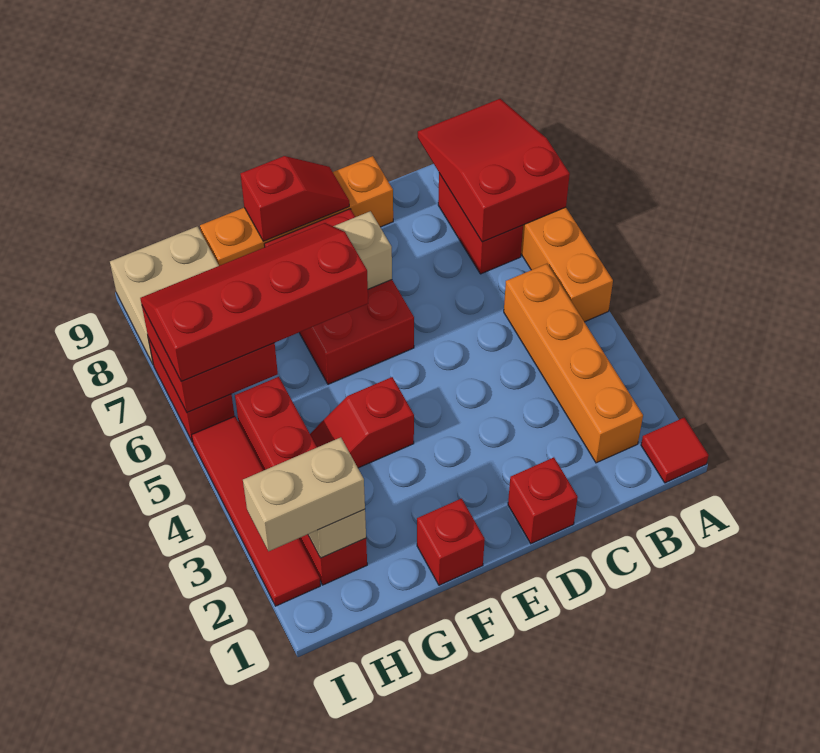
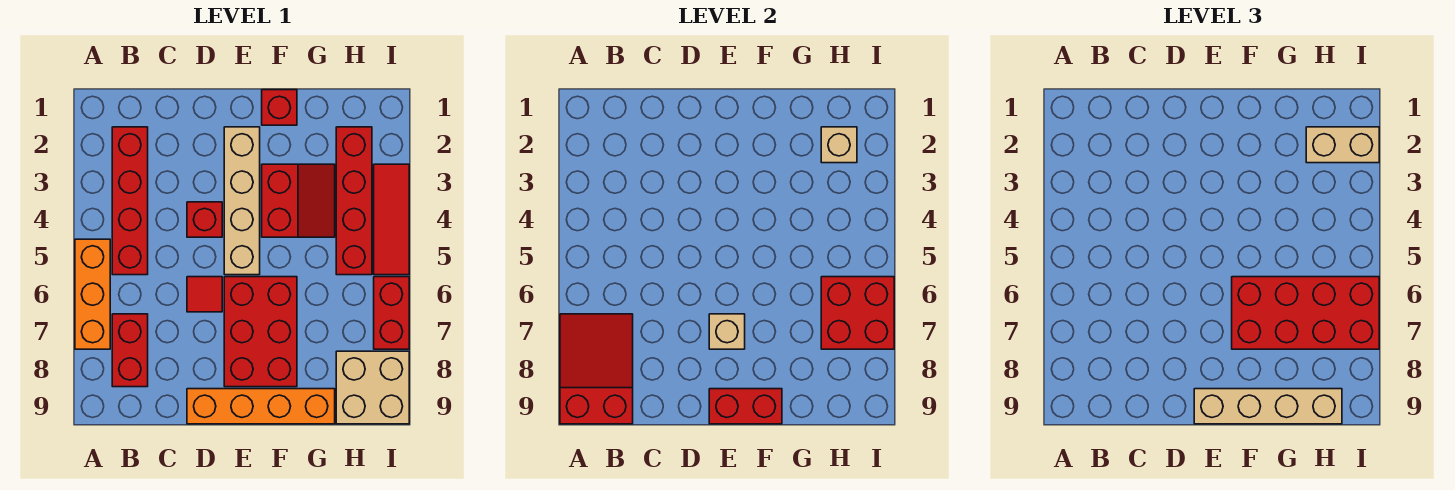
red tile A1 level 1 -> red tile D6 level 1
red slope A7:B9 level 2 top 7 -> red slope A7:B9 level 2 top 9
orange brick B2:B5 level 1 -> red brick B2:B5 level 1
red brick D1 level 1 -> red brick D4 level 1
none -> tan brick E2:E5 level 1
red slope E9:F9 level 2 top F -> red brick E9:F9 level 2
none -> tan brick E9:H9 level 3
red slope F4:G4 level 1 top F -> red slope F3:G4 level 1 top F
red slope F6:I7 level 3 top 6 -> red brick F6:I7 level 3
red tile I2:I5 level 1 -> red tile I3:I5 level 1

